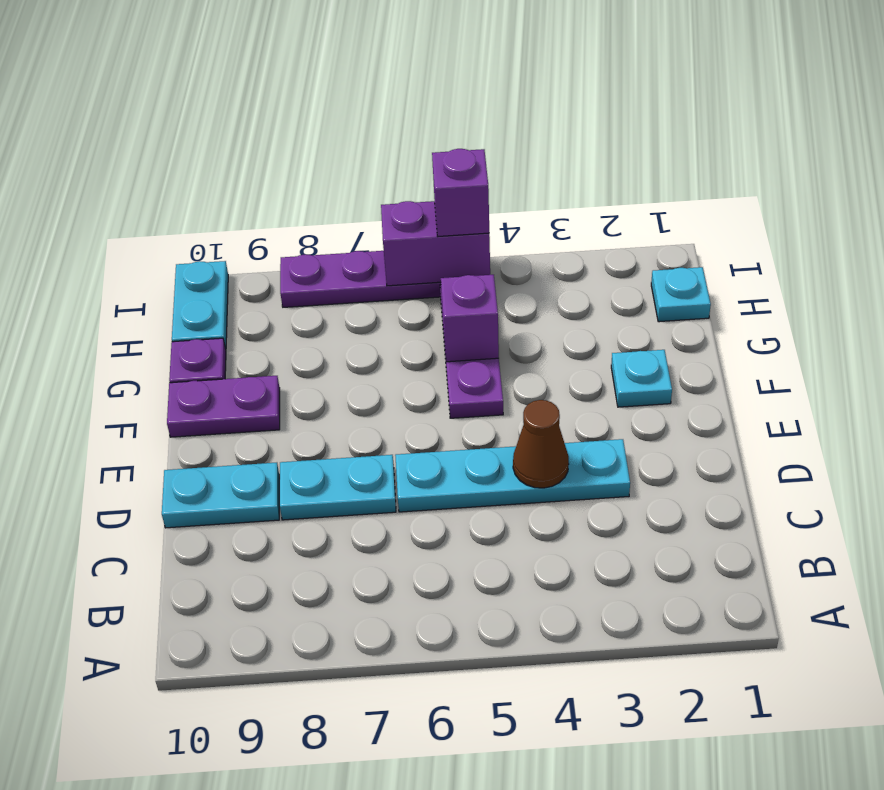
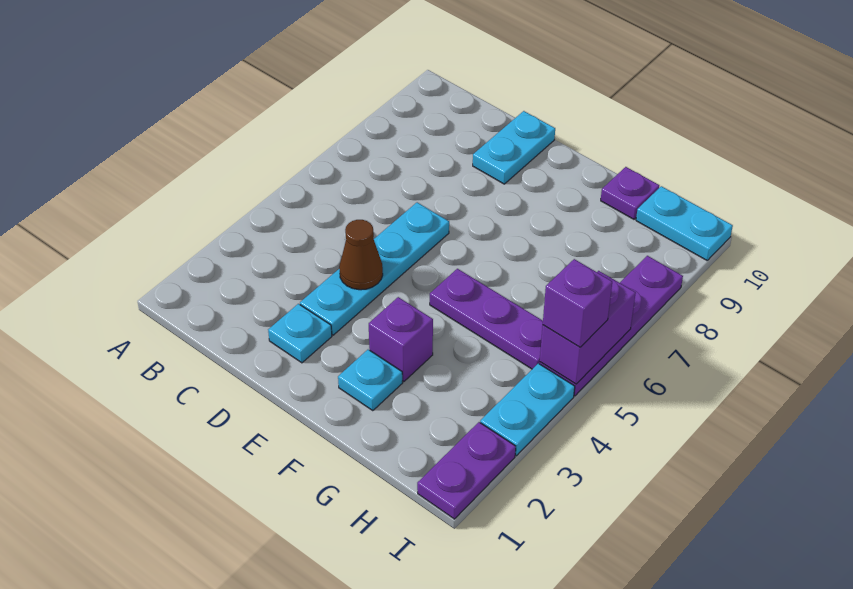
cyan plate D7:D8 level 1 -> cyan plate I3:I4 level 1
purple plate F9:F10 level 1 -> purple plate I1:I2 level 1
purple brick G5 level 2 -> purple brick F3 level 1
cyan plate H1 level 1 -> cyan plate D2 level 1

